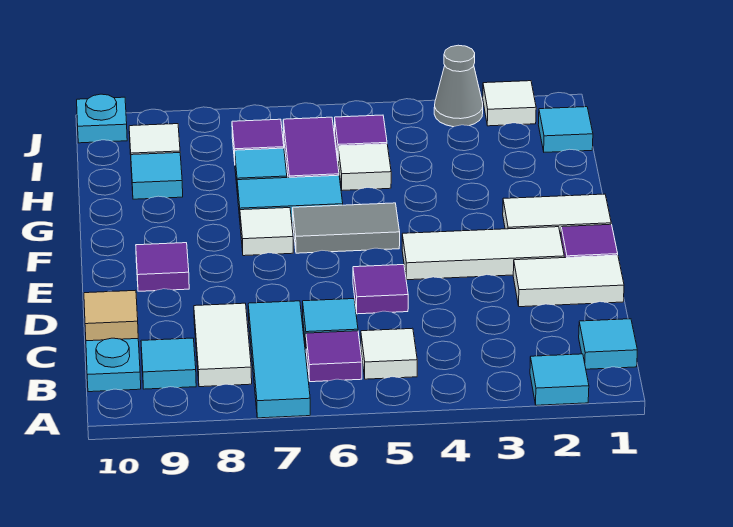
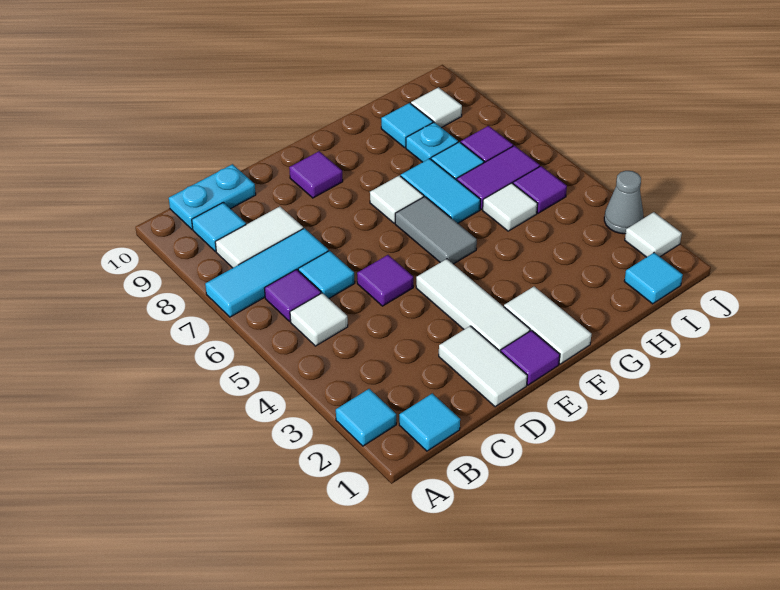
tan tile C10 level 2 -> none
cyan plate J10 level 1 -> cyan plate H8 level 1

